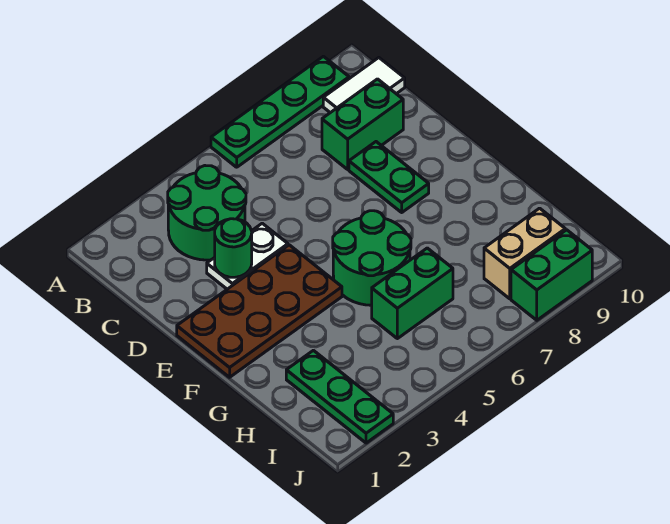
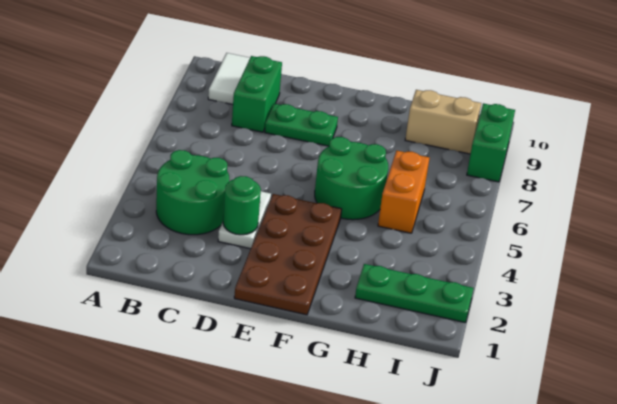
green plate A6:A9 level 1 -> none
green brick H5:H6 level 1 -> orange brick H5:H6 level 1
tan brick I8:I9 level 1 -> tan brick H9:I9 level 1

